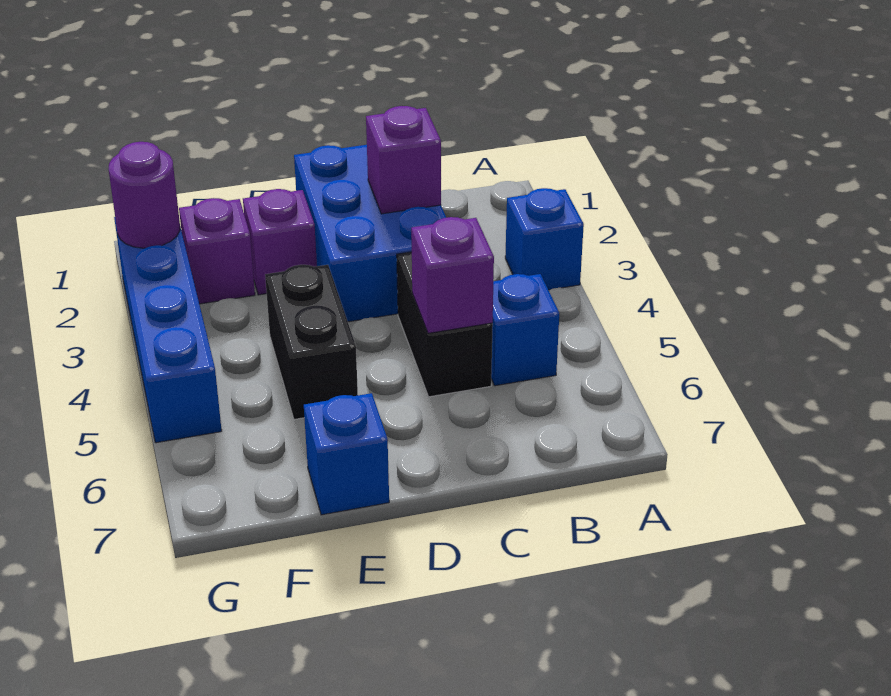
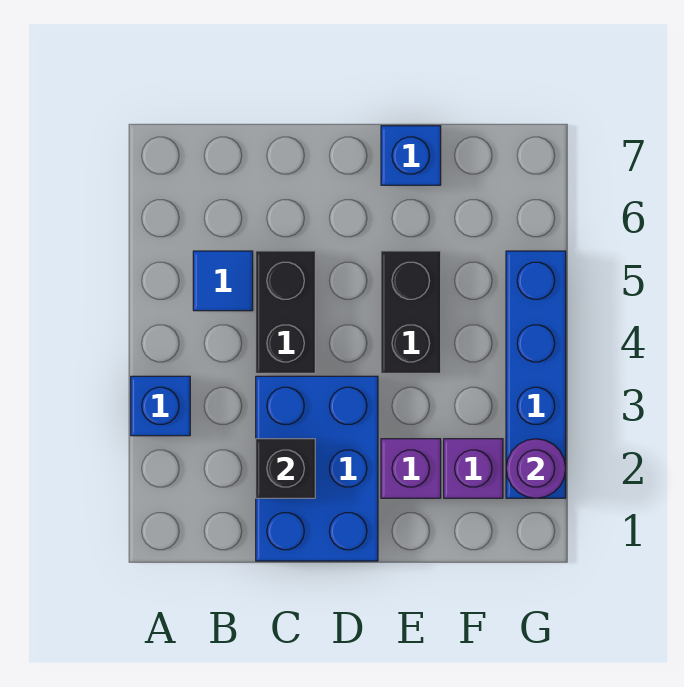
blue brick B5 level 1 -> blue tile B5 level 1
purple brick C2 level 2 -> black brick C2 level 2
purple brick C5 level 2 -> none

